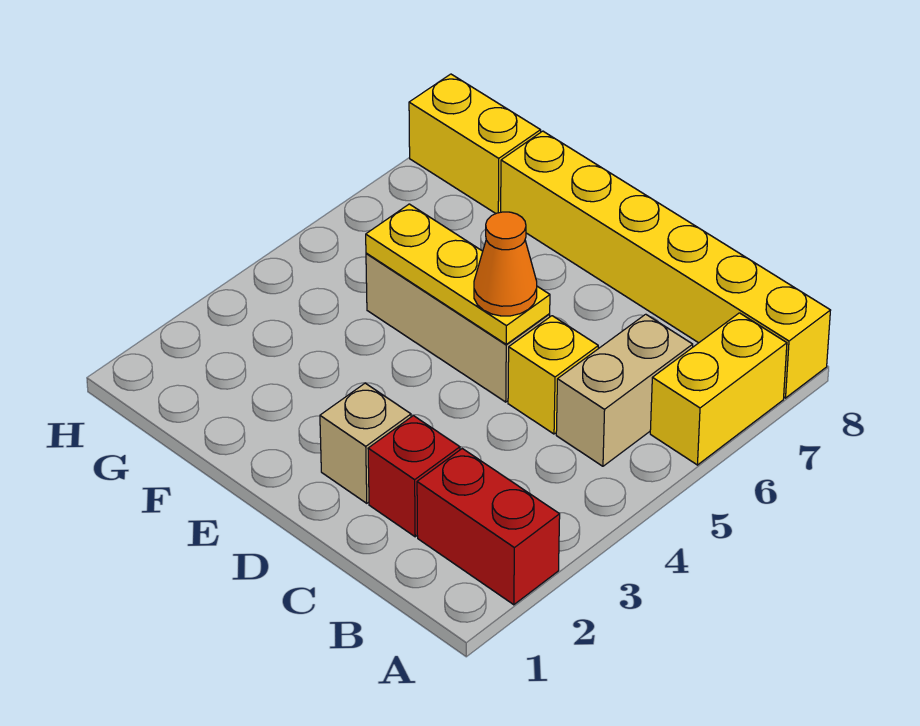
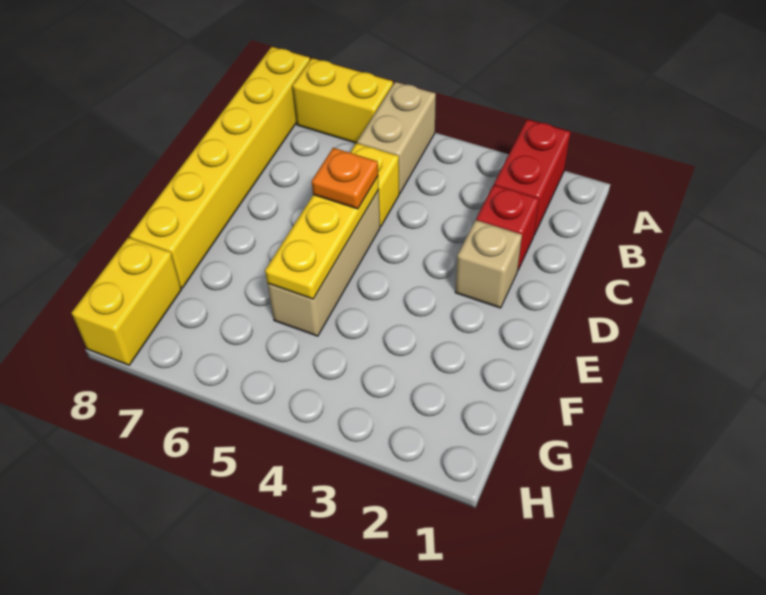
tan brick B5:B6 level 1 -> tan brick A5:B5 level 1
orange cone D5 level 3 -> orange plate D5 level 3

